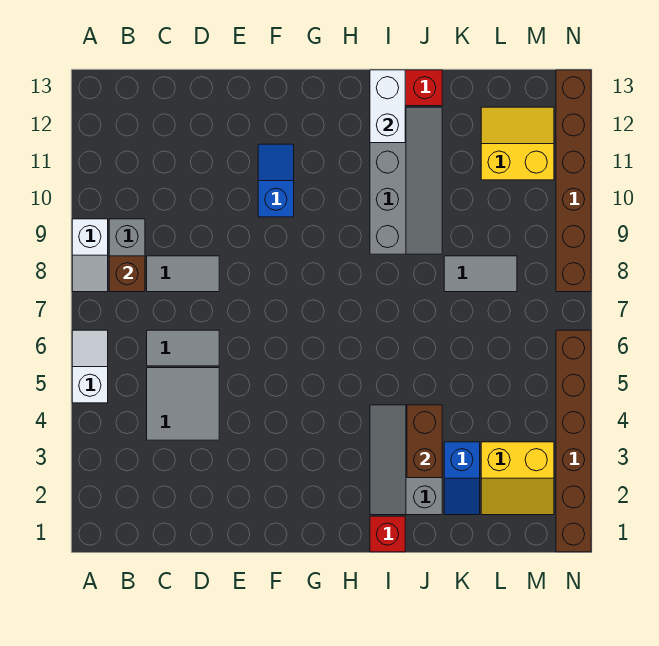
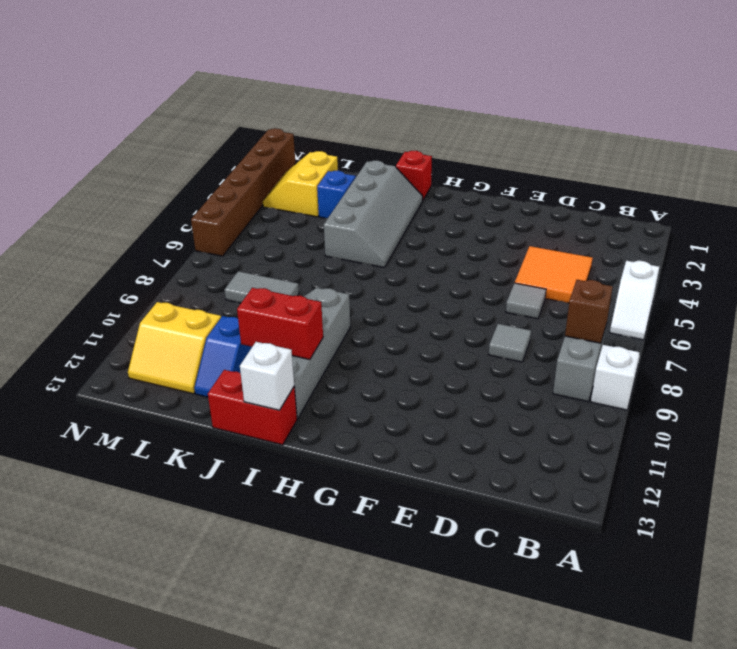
grey tile C4:D5 level 1 -> orange tile C4:D5 level 1
grey tile C6:D6 level 1 -> grey tile D6 level 1
grey tile C8:D8 level 1 -> grey tile D8 level 1
blue slope F10:F11 level 1 top 10 -> blue slope K11:K12 level 1 top 11
grey slope I2:J4 level 1 top J -> grey slope I2:J5 level 1 top J
none -> red brick I11:J11 level 2
white brick I12:I13 level 2 -> white brick I13 level 2
brown brick J3:J4 level 2 -> none
yellow slope L2:M3 level 1 top 3 -> yellow slope L2:M3 level 1 top L
brown brick N8:N13 level 1 -> none

